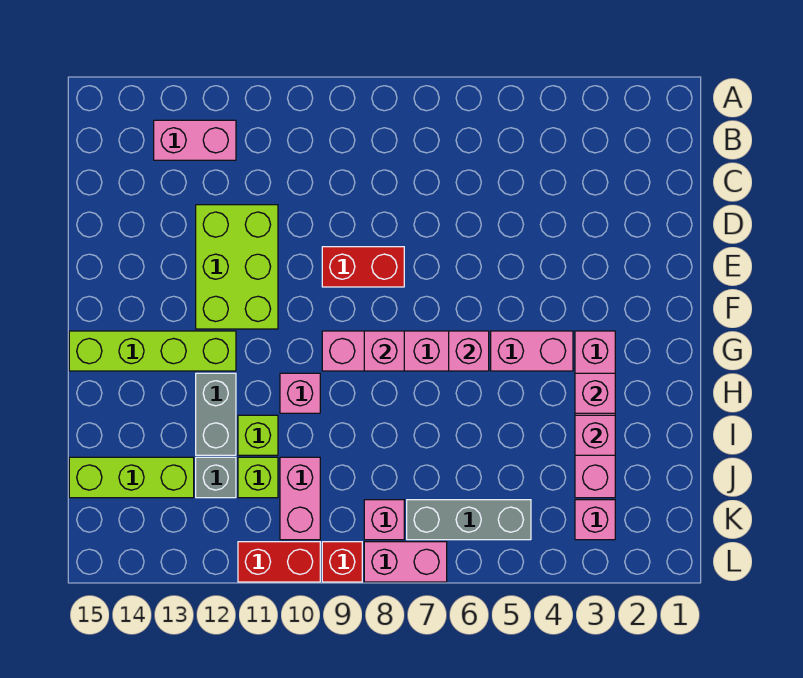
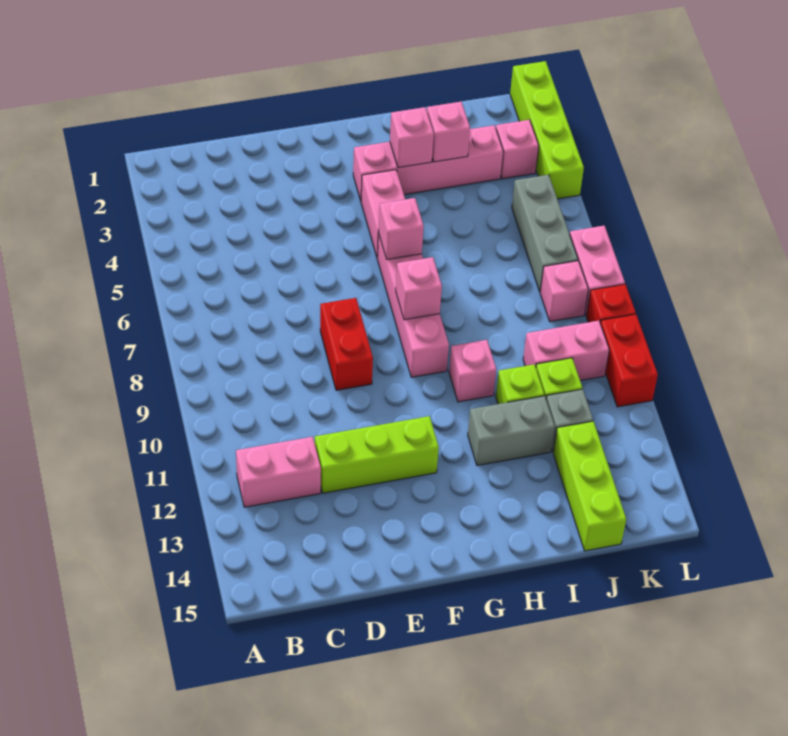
pink brick B12:B13 level 1 -> pink brick B12:C12 level 1
lime brick D11:F12 level 1 -> lime brick D12:F12 level 1
lime brick G12:G15 level 1 -> lime brick L1:L4 level 1

